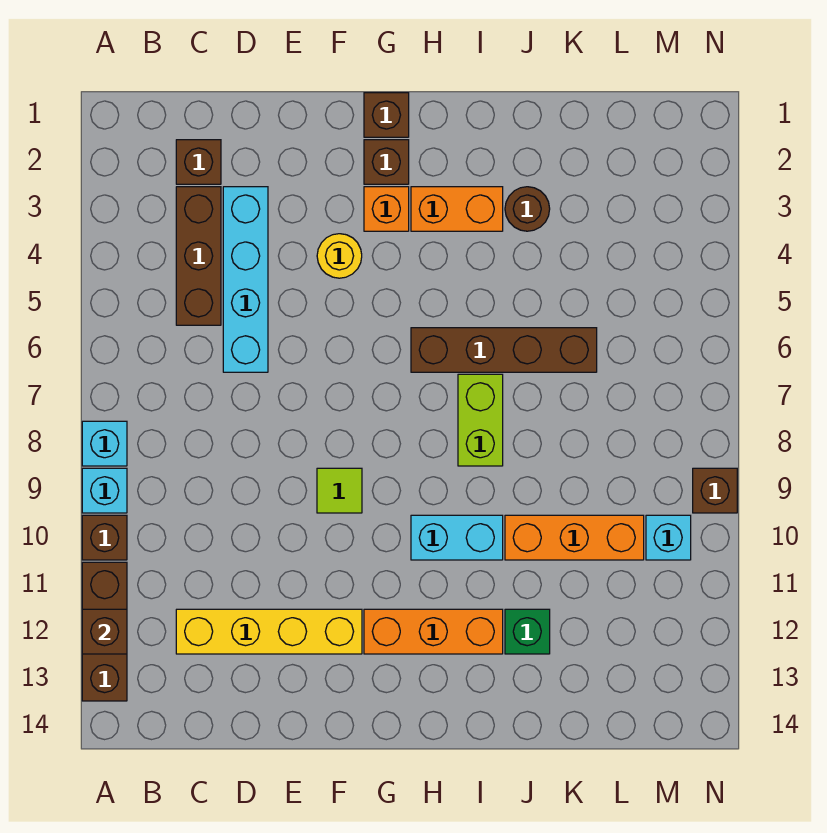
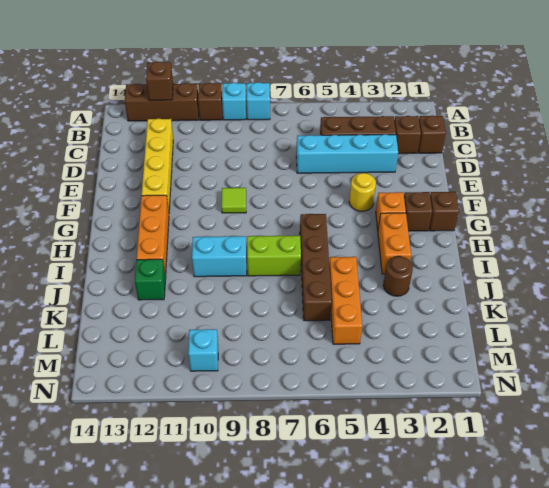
cyan brick H10:I10 level 1 -> cyan brick I9:I10 level 1
orange brick J10:L10 level 1 -> orange brick J5:L5 level 1
brown brick N9 level 1 -> brown brick C1 level 1

